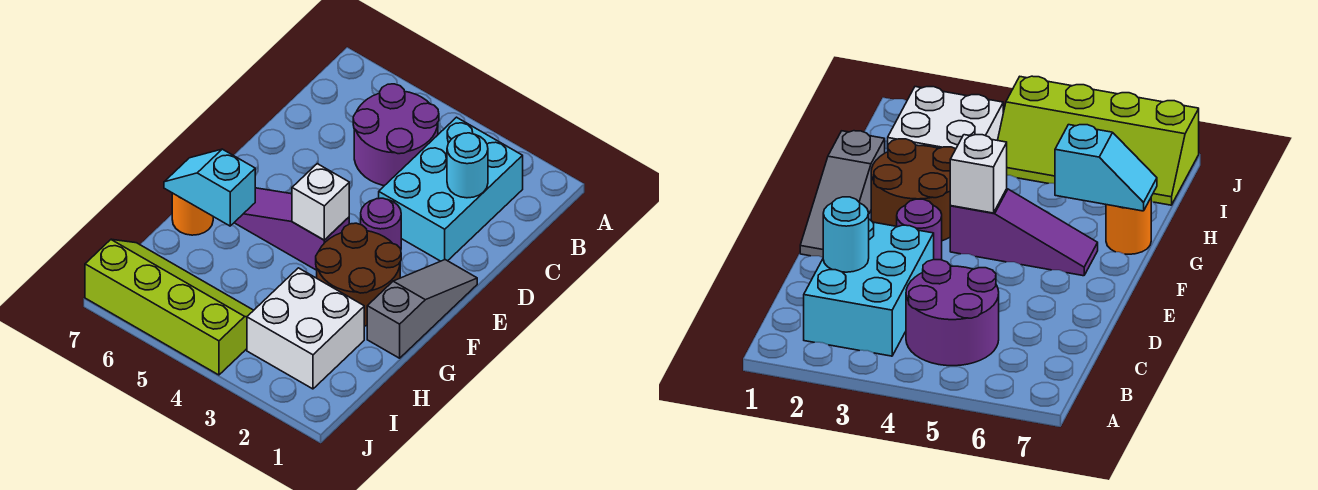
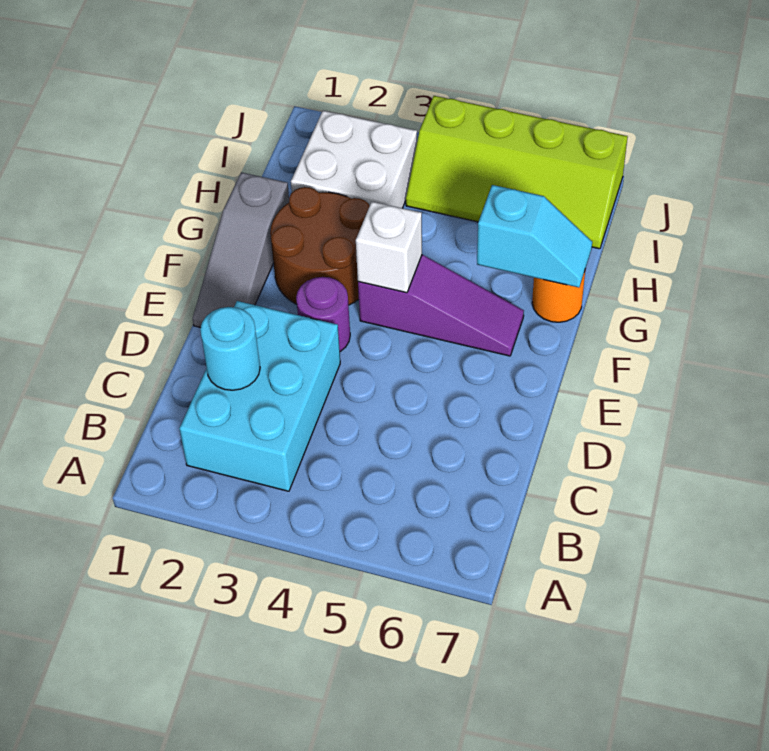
purple round brick B4:C5 level 1 -> none

